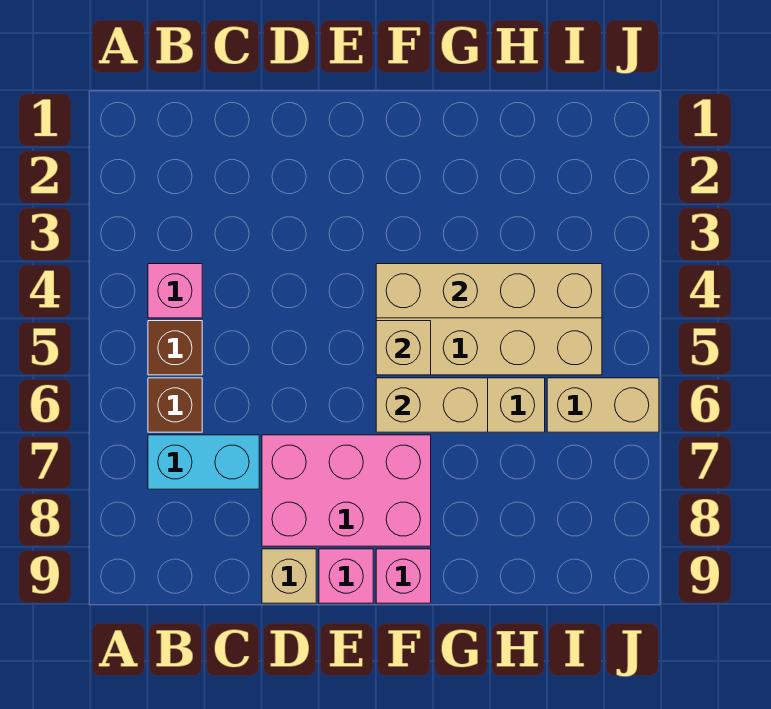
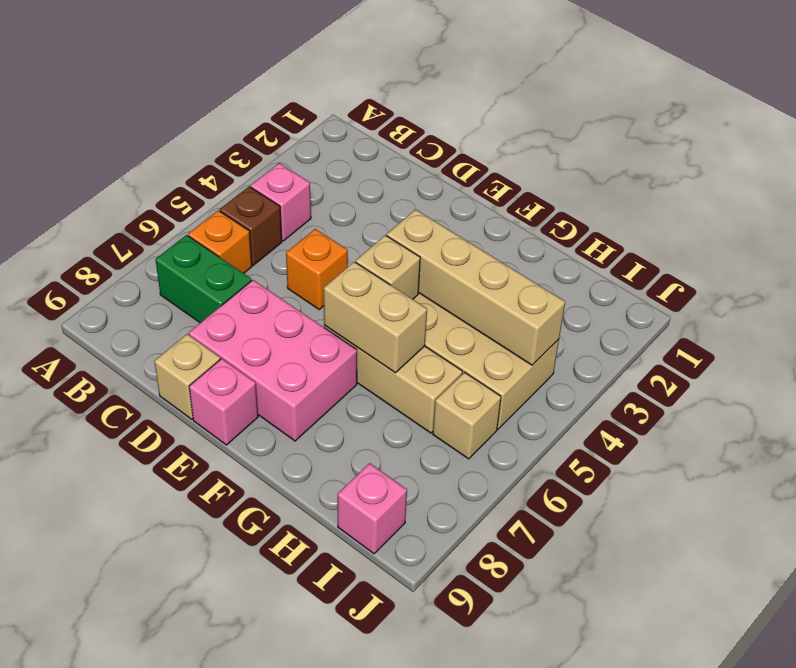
brown brick B6 level 1 -> orange brick B6 level 1
cyan brick B7:C7 level 1 -> green brick B7:C7 level 1
none -> orange brick D5 level 1
pink brick F9 level 1 -> pink brick I9 level 1
tan brick I6:J6 level 1 -> tan brick I6 level 1

